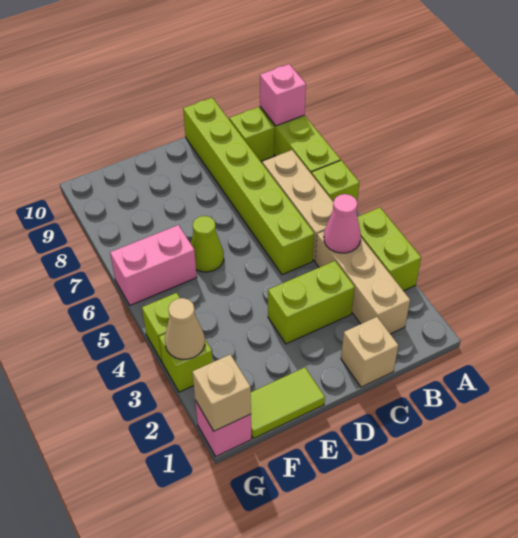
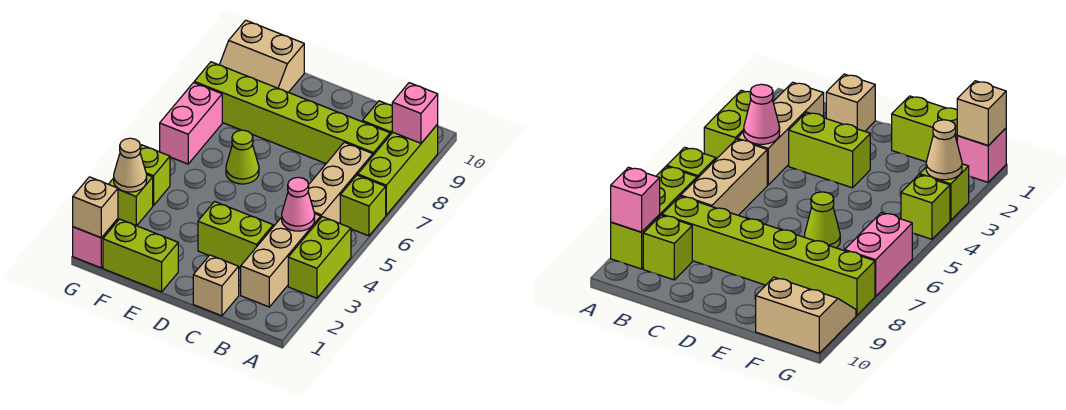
lime brick C5:C10 level 1 -> lime brick B8:G8 level 1
lime tile E1:F1 level 1 -> lime brick E1:F1 level 1
pink brick F6:G6 level 1 -> pink brick G6:G7 level 1
none -> tan slope F9:G10 level 1 top 10

